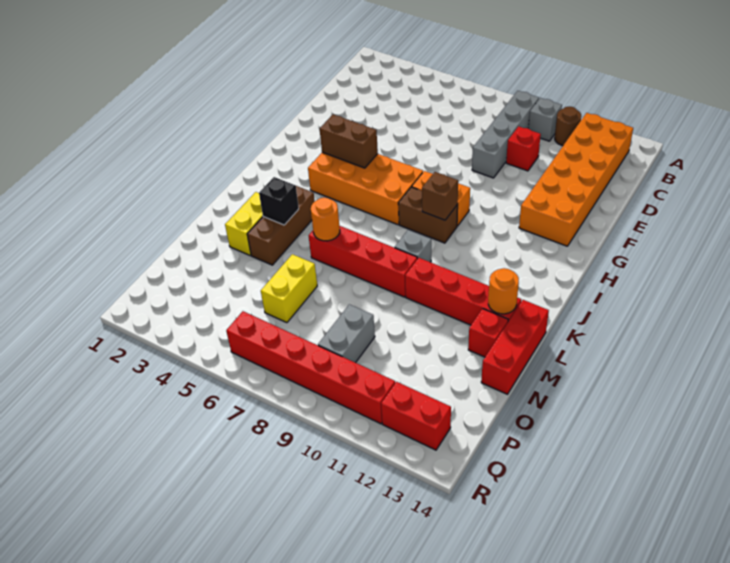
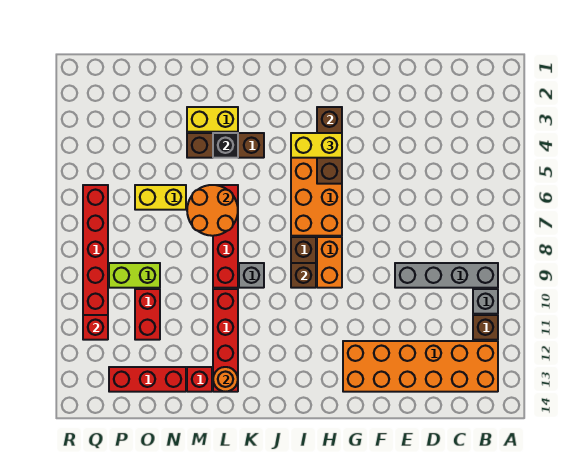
brown round brick B11 level 1 -> brown brick B11 level 1
red brick D10 level 1 -> red brick Q11 level 2
brown brick H4:H5 level 2 -> brown brick H3:H5 level 2
none -> yellow brick H4:I4 level 3
orange round brick L6 level 2 -> orange round brick L6:M7 level 2
red brick L14:N14 level 1 -> red brick N13:P13 level 1
grey brick O9:P9 level 1 -> lime brick O9:P9 level 1
red brick Q12:Q13 level 1 -> red brick O10:O11 level 1

